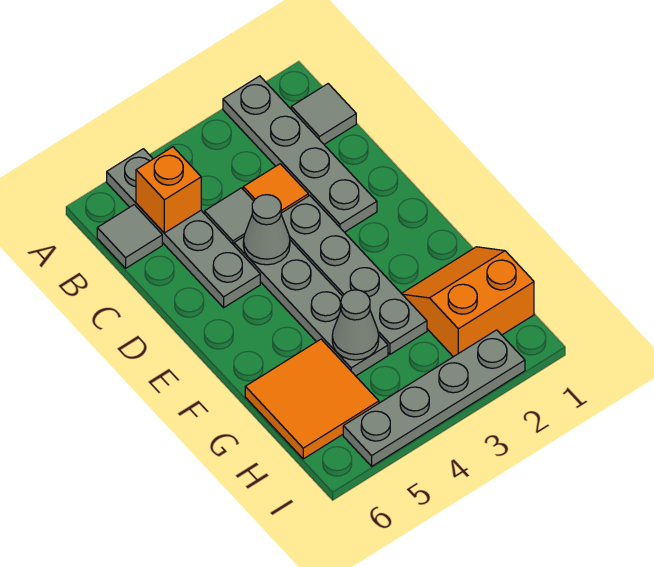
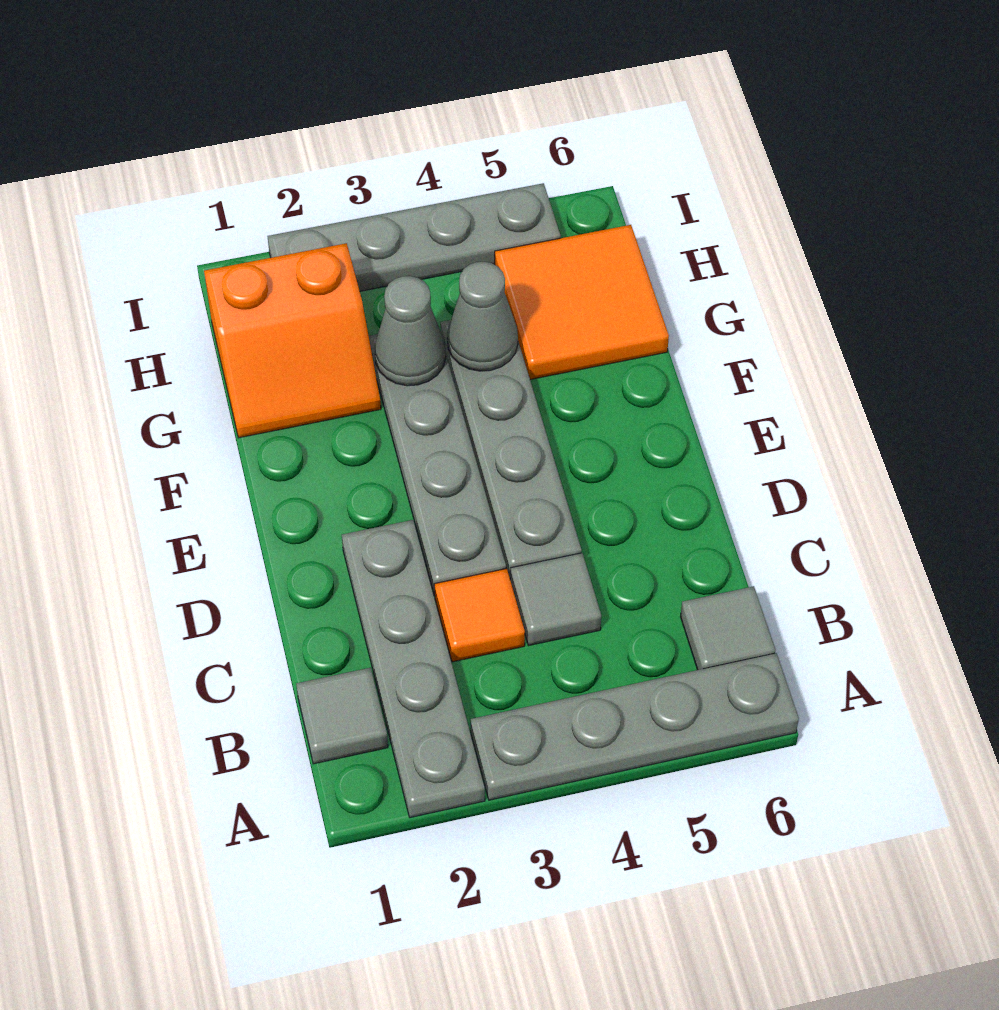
grey plate A5:D5 level 1 -> grey plate A3:A6 level 1
orange brick B5 level 2 -> none
grey cone D4 level 2 -> grey cone G3 level 2

